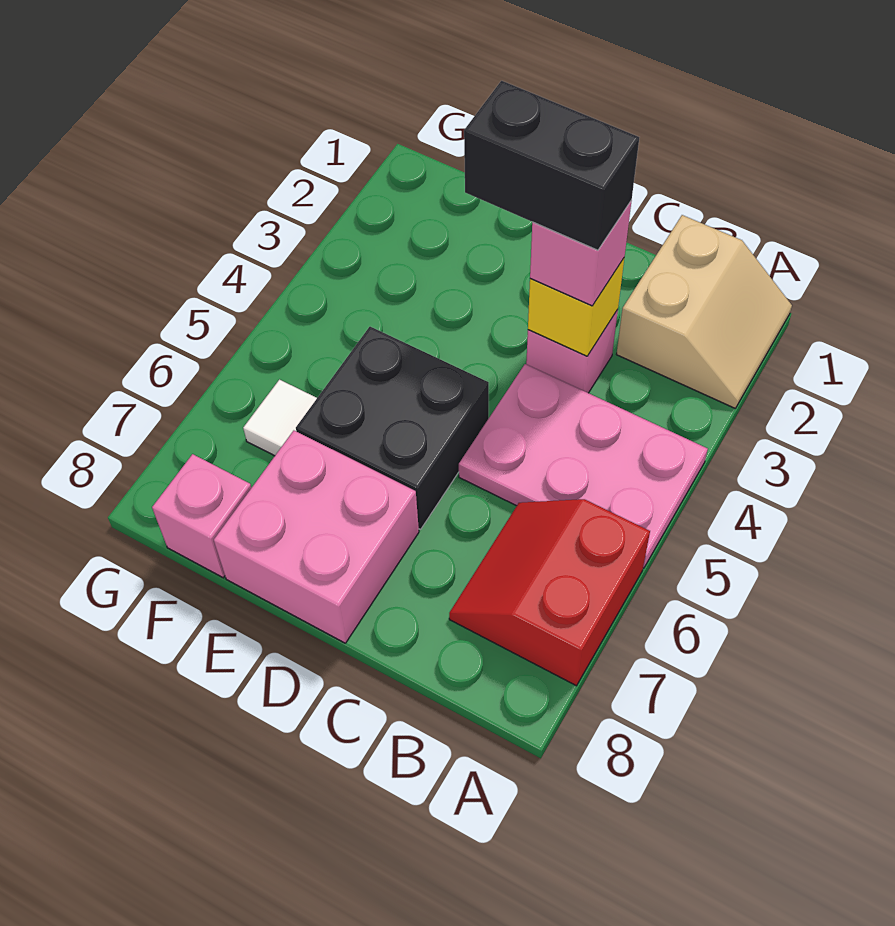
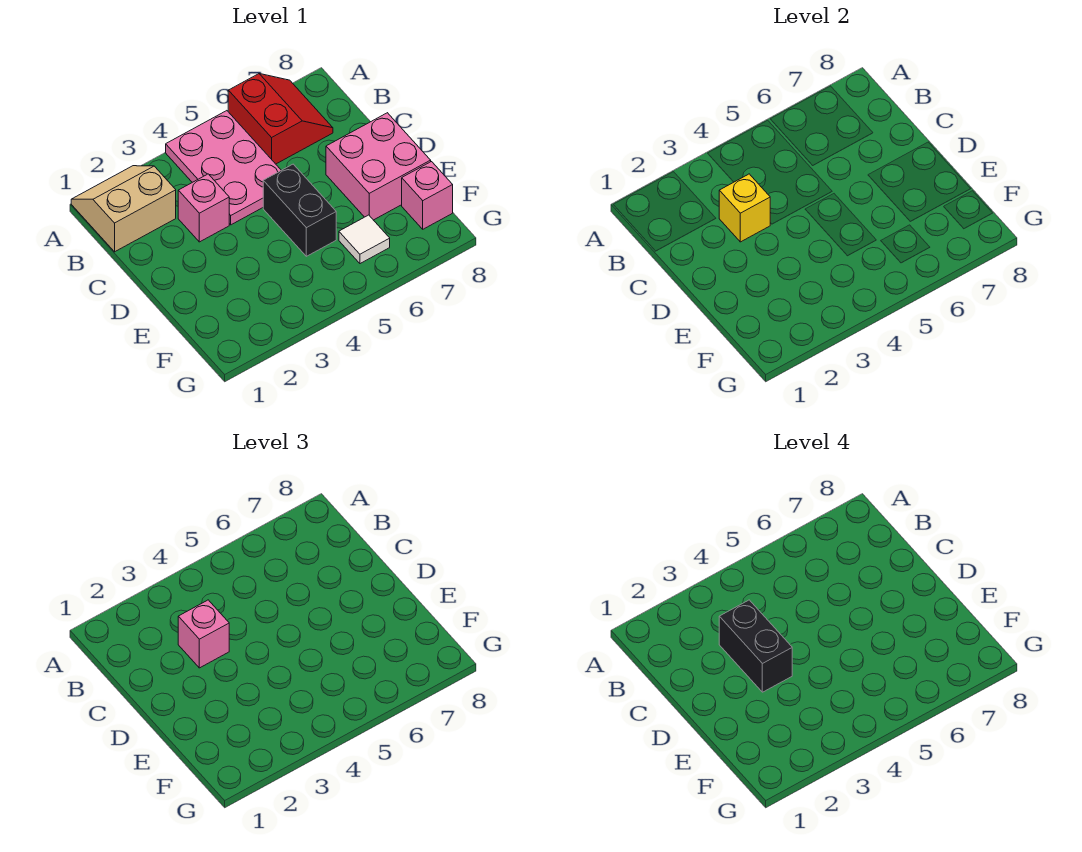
red slope A6:B7 level 1 top A -> red slope A6:B7 level 1 top 6
black brick D5:E6 level 1 -> black brick D5:E5 level 1

